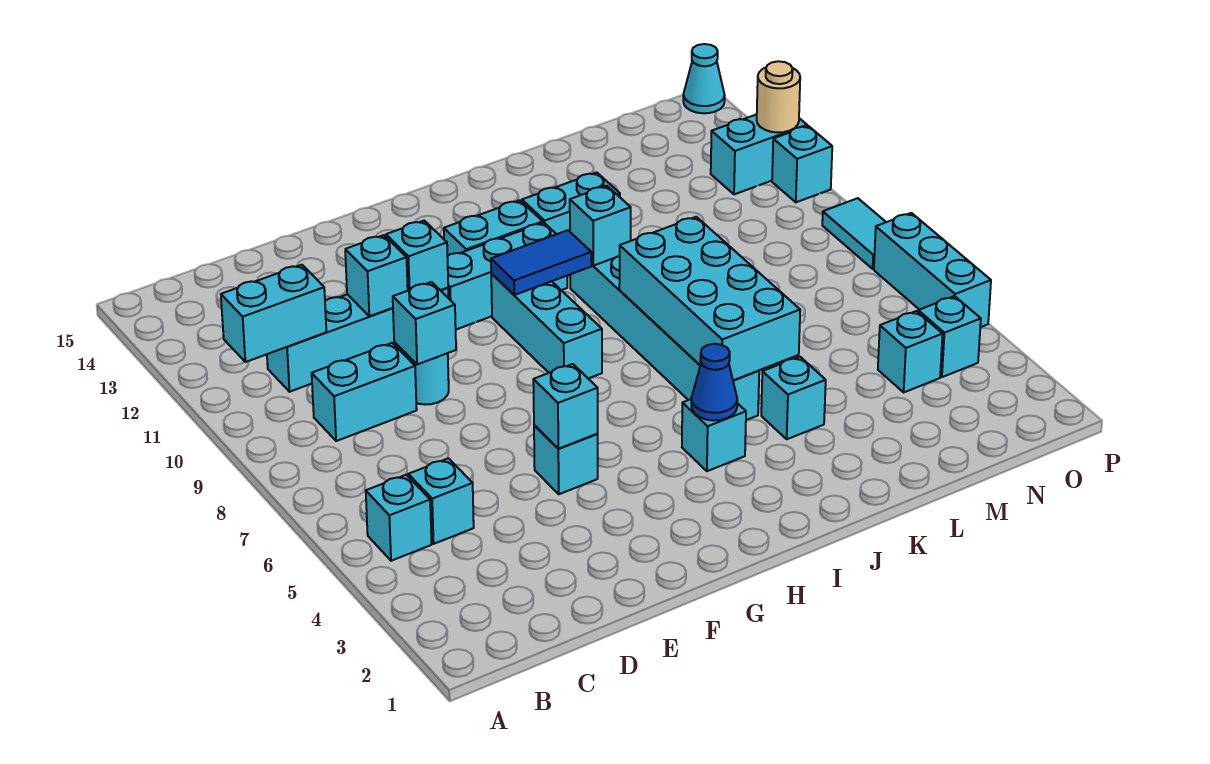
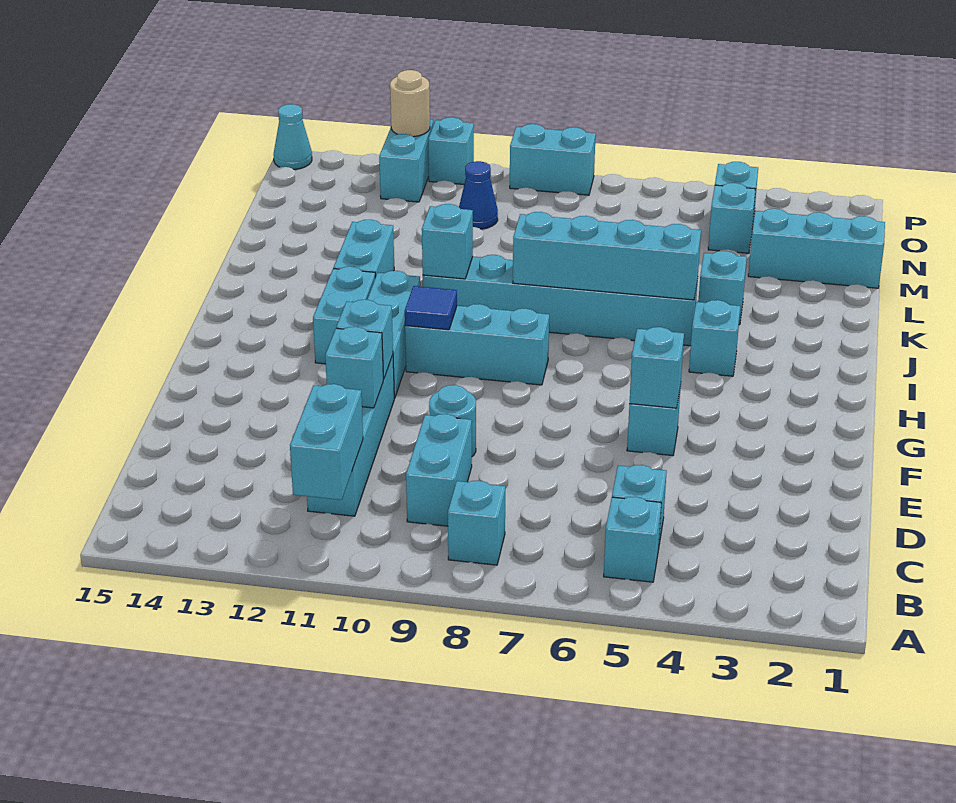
cyan brick E9 level 2 -> cyan brick B8 level 1
blue tile H10:I10 level 2 -> blue tile H10 level 2
blue cone I4 level 2 -> blue cone N10 level 1
cyan brick J5:K8 level 2 -> cyan brick J5:J8 level 2
cyan brick P5:P7 level 1 -> cyan brick M1:M3 level 1
cyan tile P8:P9 level 1 -> cyan brick P8:P9 level 1

